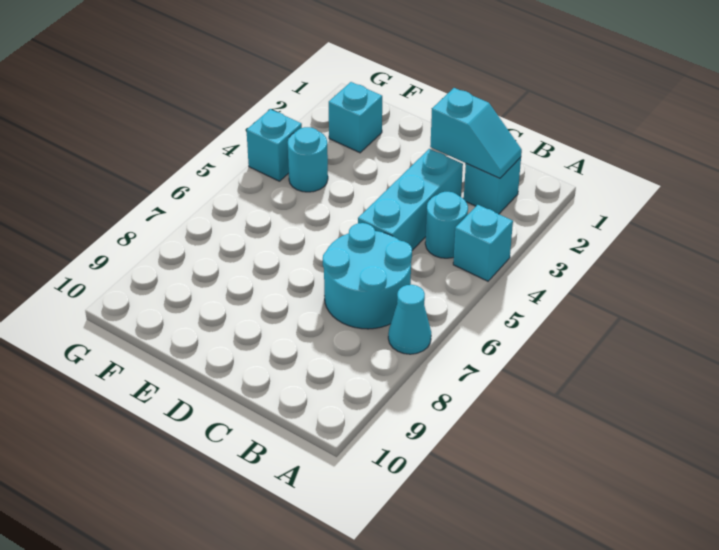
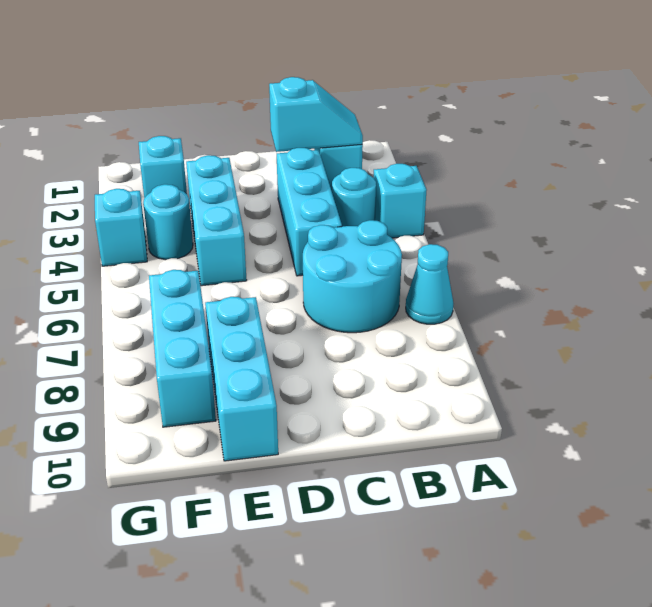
none -> cyan brick E3:E5 level 1
none -> cyan brick E8:E10 level 1
none -> cyan brick F7:F9 level 1

